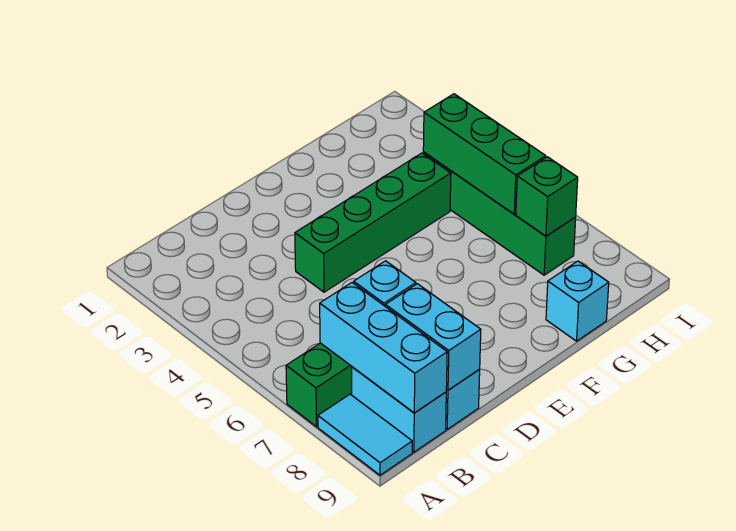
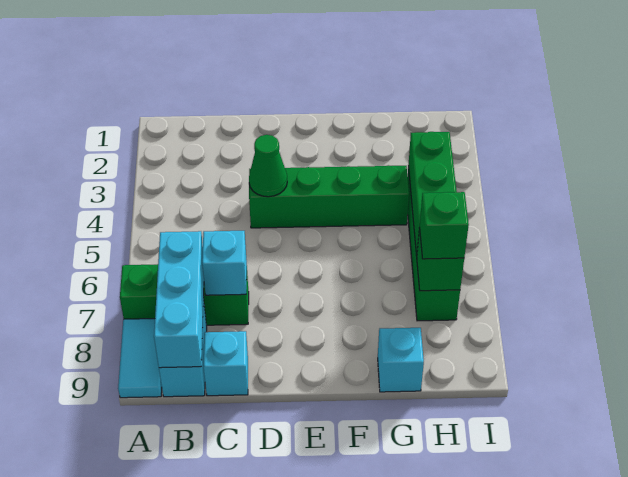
cyan brick C8:C9 level 2 -> none
none -> green cone D4 level 2
none -> green brick H7 level 3

